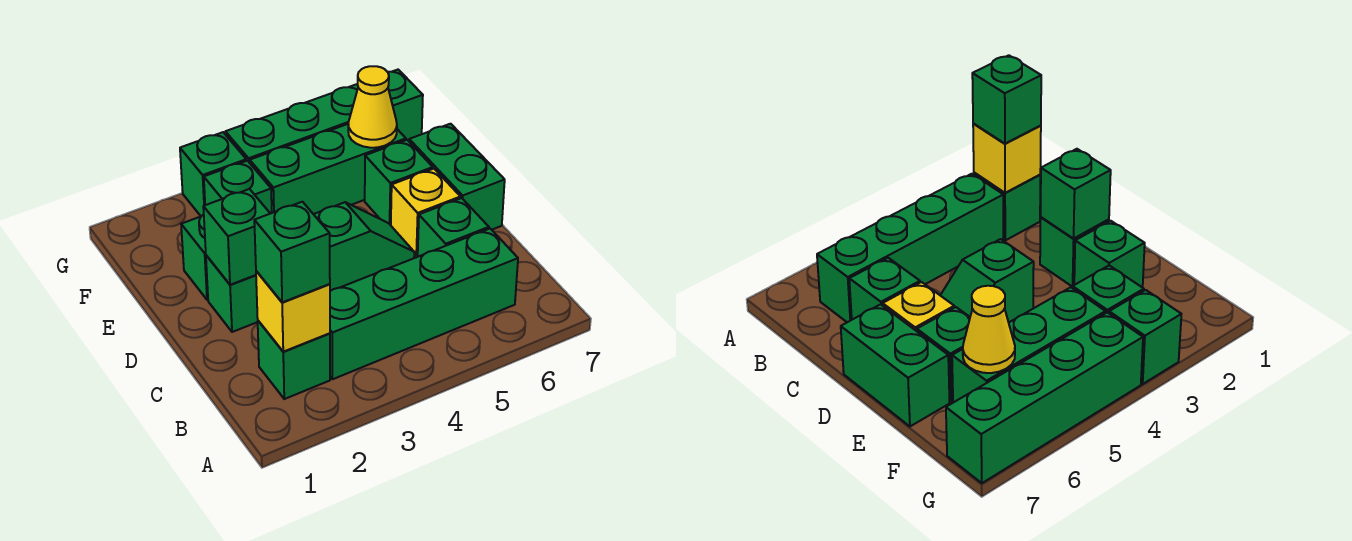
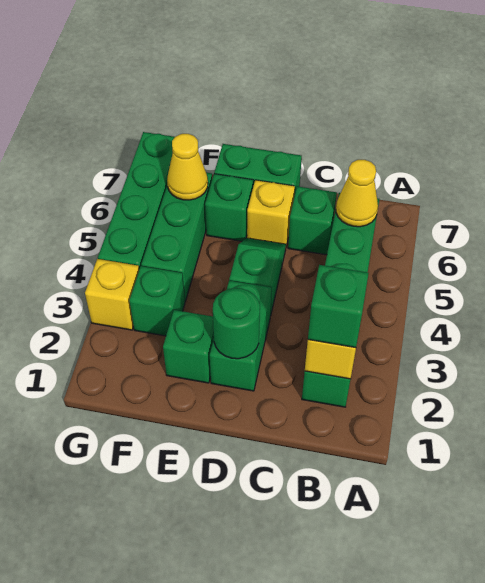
none -> yellow cone B6 level 2
green brick D2 level 1 -> green brick D2:D3 level 1
green brick D2 level 2 -> green round brick D2 level 2
green brick G3 level 1 -> yellow brick G3 level 1

